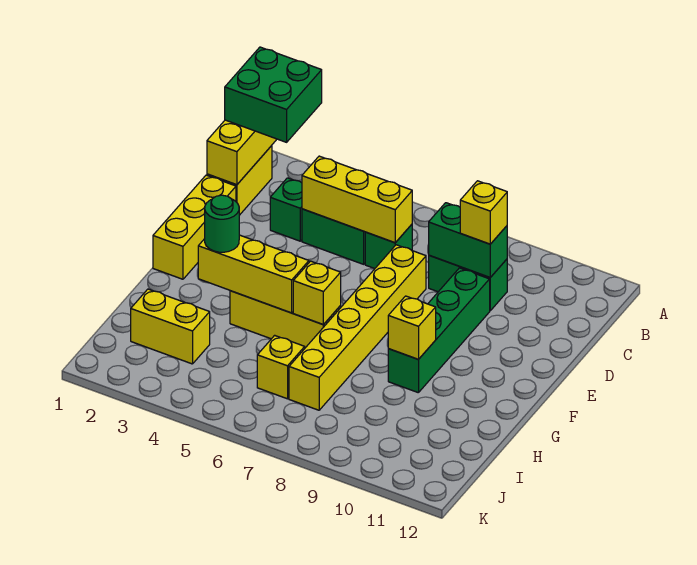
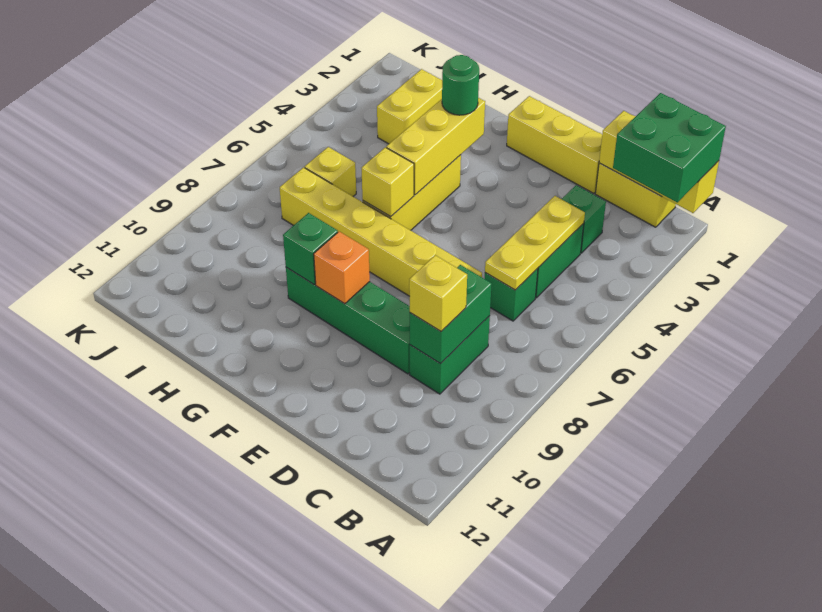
yellow brick C4:C6 level 2 -> yellow plate C4:C6 level 2
none -> orange brick F9 level 2
yellow brick G9 level 2 -> green brick G9 level 2

